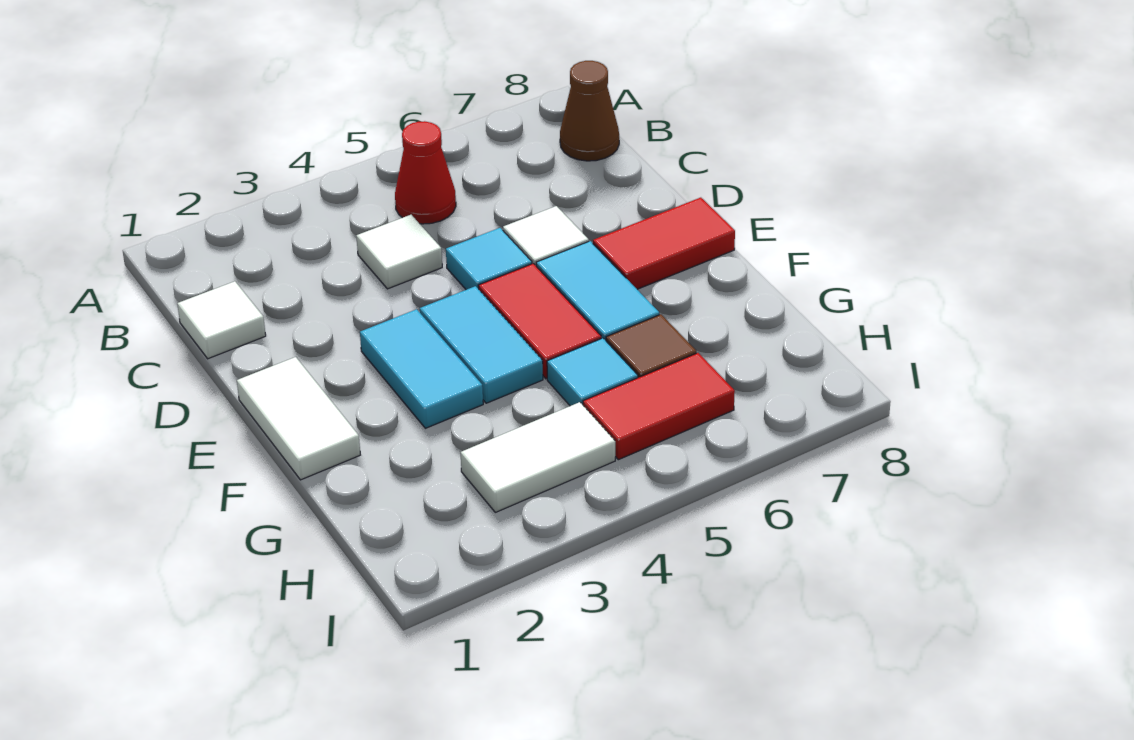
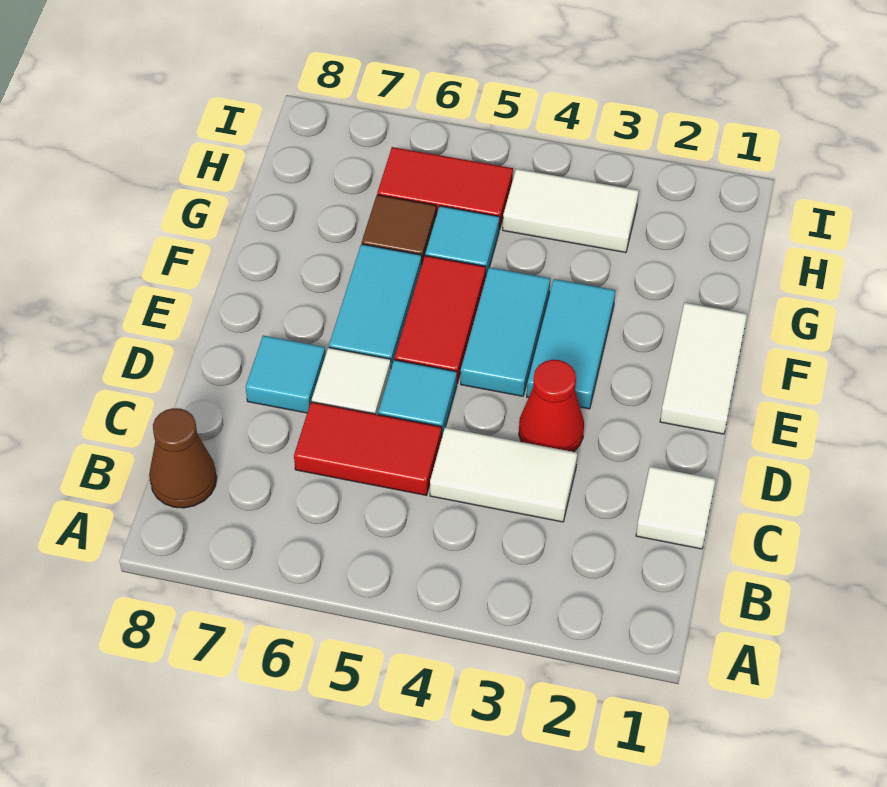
red cone B5 level 1 -> red cone D3 level 1
white tile C4 level 1 -> white tile C3:C4 level 1
none -> cyan tile D7 level 1
red tile E7:E8 level 1 -> red tile C5:C6 level 1

